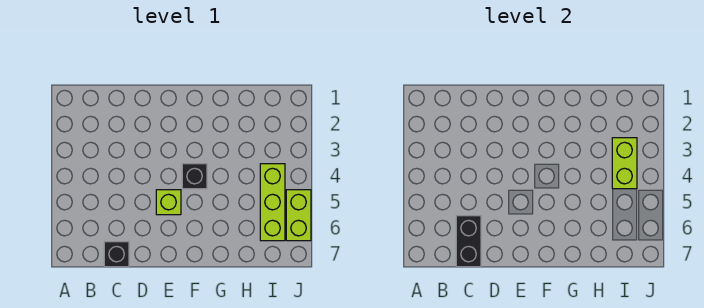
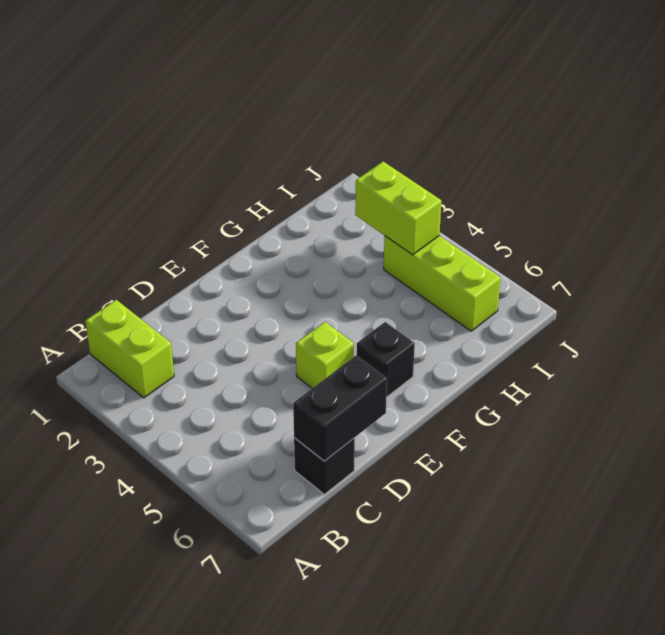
black brick C6:C7 level 2 -> black brick C7:D7 level 2
black brick F4 level 1 -> black brick F6 level 1
lime brick J5:J6 level 1 -> lime brick B1:B2 level 1

